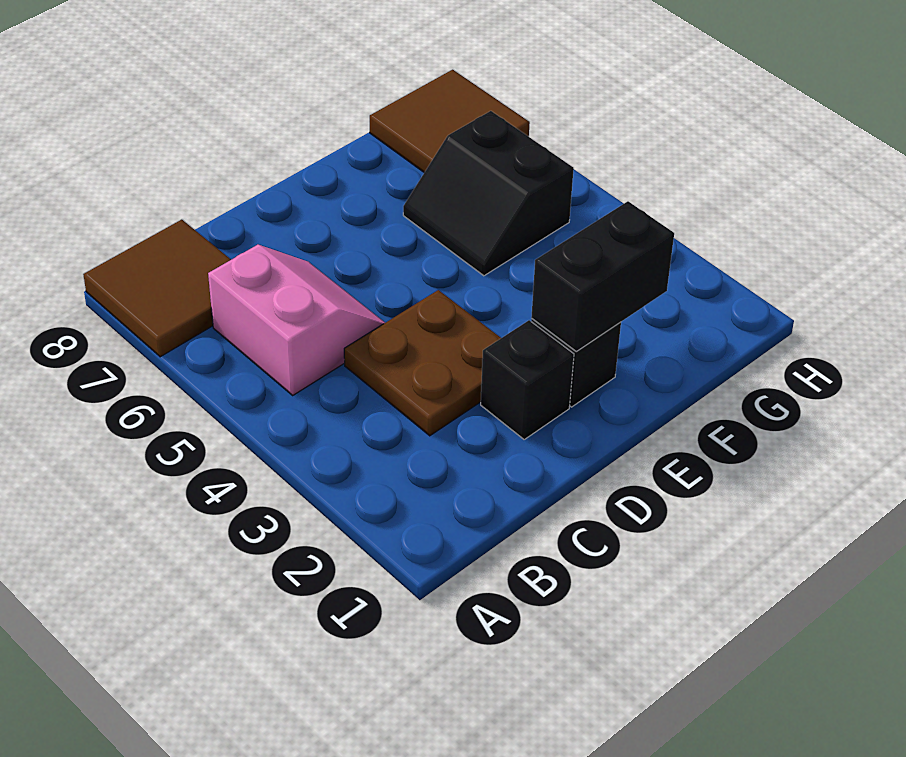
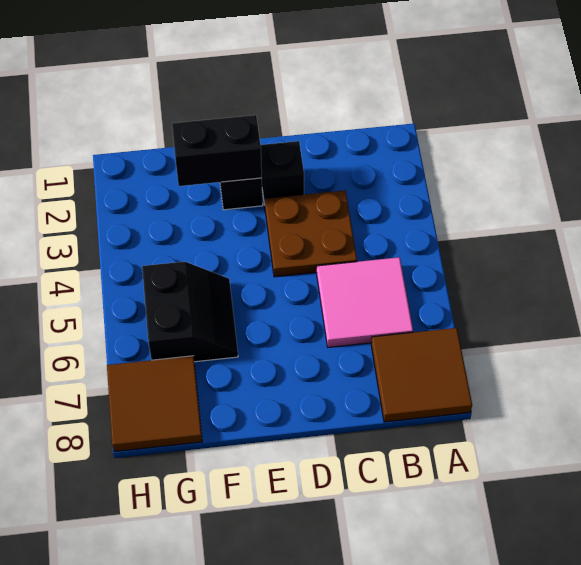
pink slope B5:C6 level 1 top B -> pink tile B5:C6 level 1

